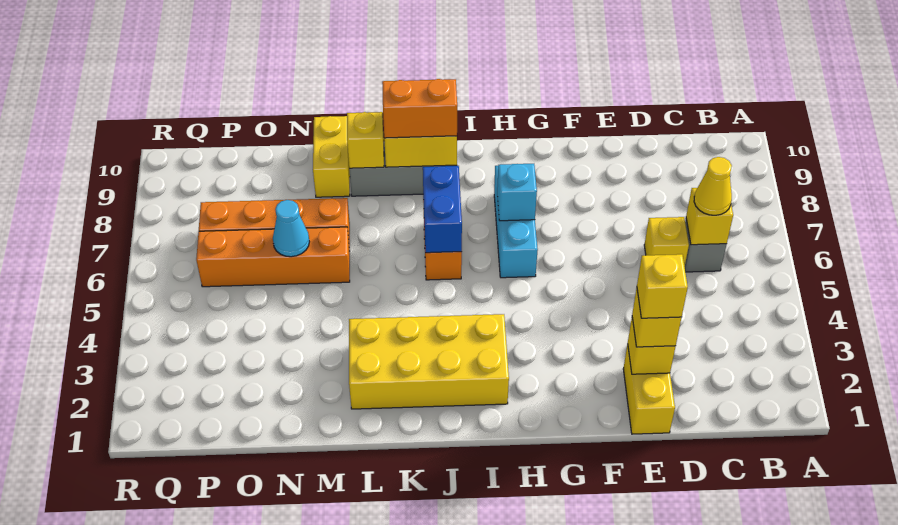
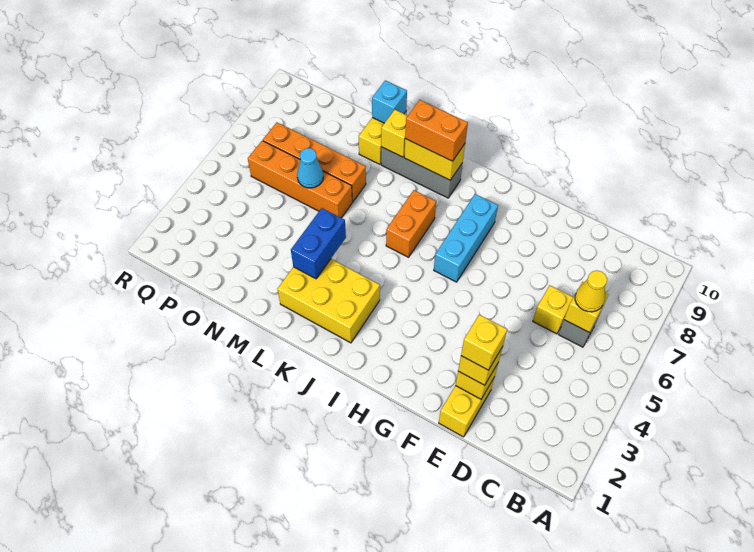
cyan brick H7 level 2 -> cyan brick M10 level 2
yellow brick I2:L3 level 1 -> yellow brick J2:L3 level 1
blue brick J6:J7 level 2 -> blue brick L3:L4 level 2

